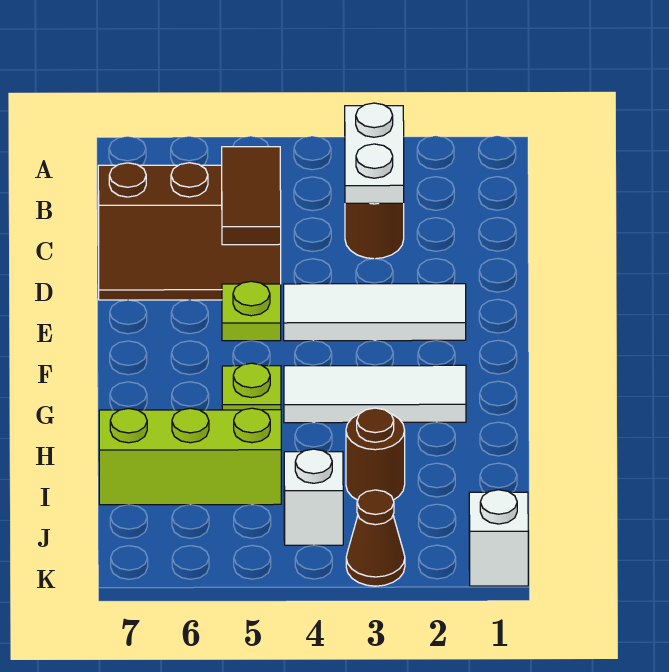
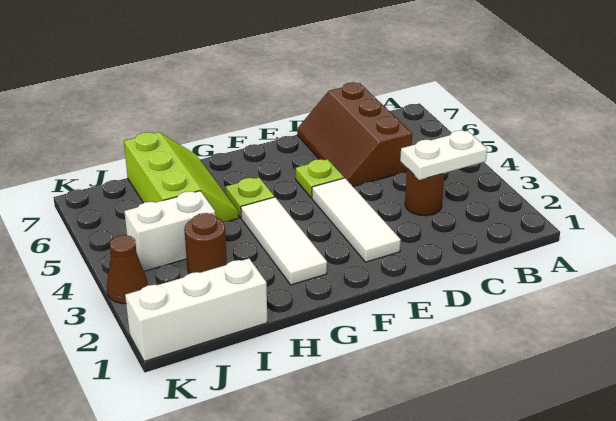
brown tile C5:D5 level 2 -> none
white brick J4 level 1 -> white brick I4:J4 level 1
white brick K1 level 1 -> white brick I1:K1 level 1

